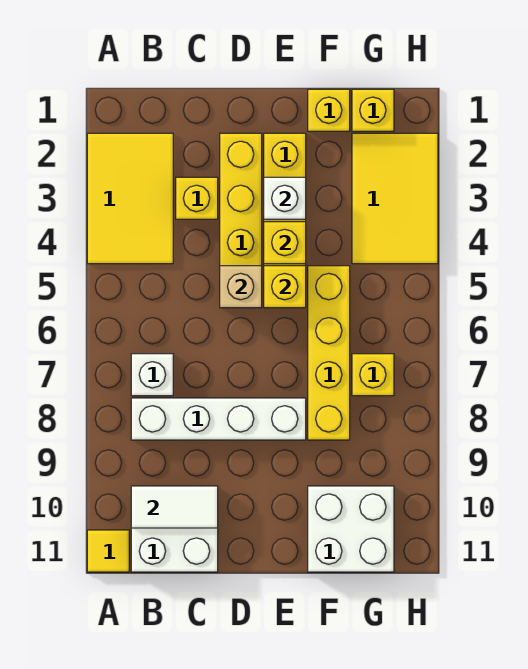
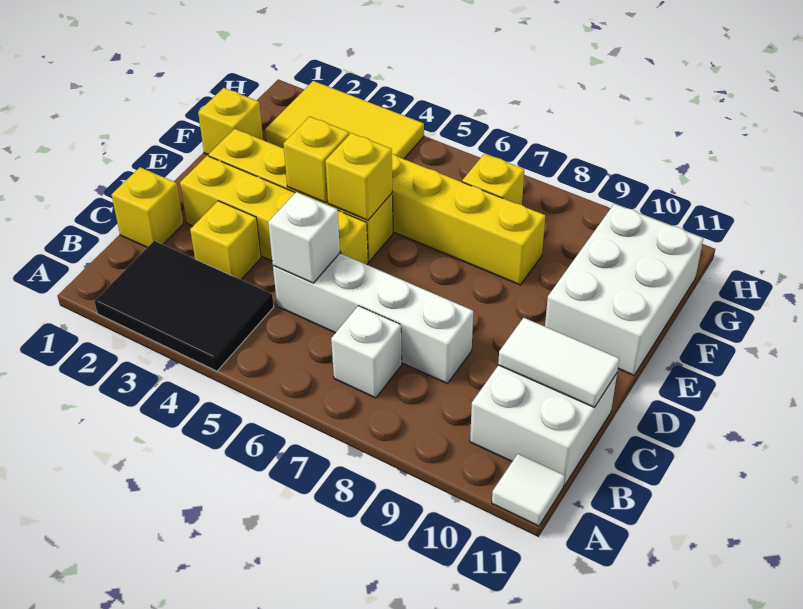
yellow tile A2:B4 level 1 -> black tile A2:B4 level 1
yellow tile A11 level 1 -> white tile A11 level 1
white brick B8:E8 level 1 -> white brick C5:C8 level 1
white tile B10:C10 level 2 -> white tile C10:C11 level 2
tan brick D5 level 2 -> none
white brick E3 level 2 -> white brick C5 level 2
white brick F10:G11 level 1 -> white brick E10:G11 level 1
yellow brick G1 level 1 -> yellow brick C1 level 1

